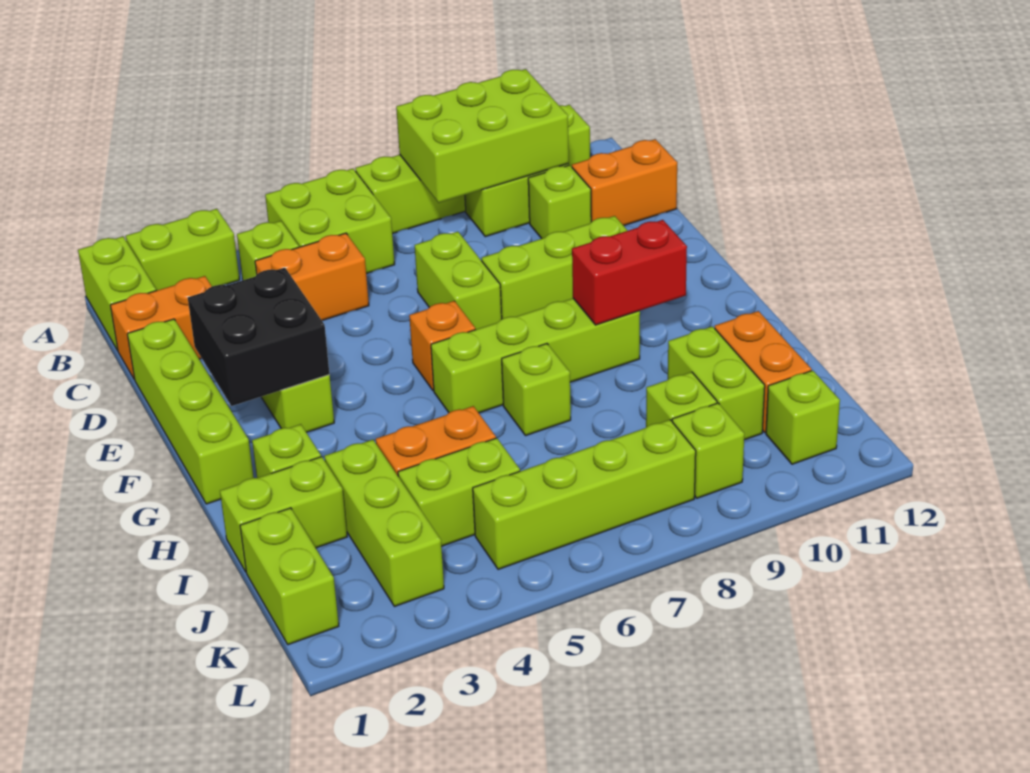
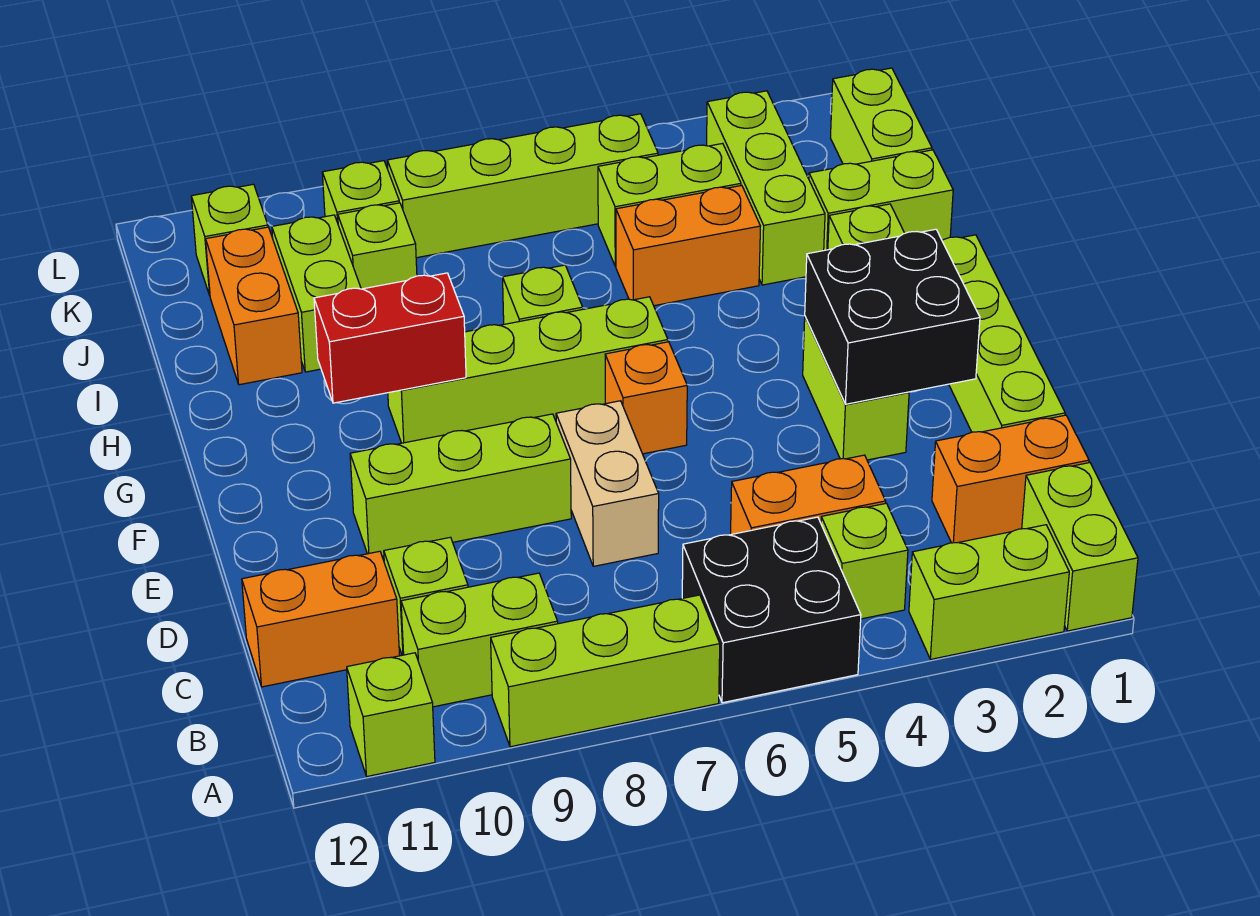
lime brick A5:B6 level 1 -> black brick A5:B6 level 1
lime brick A8:B10 level 2 -> none
lime brick D7:E7 level 1 -> tan brick D7:E7 level 1

